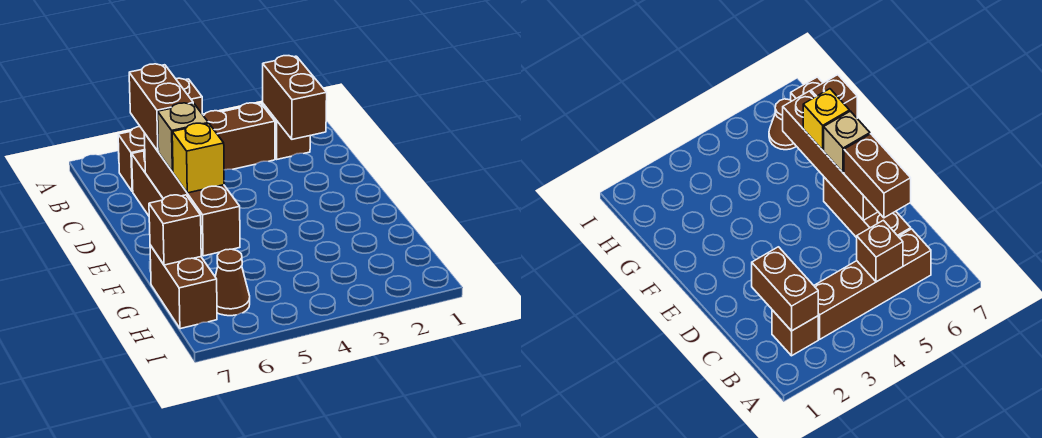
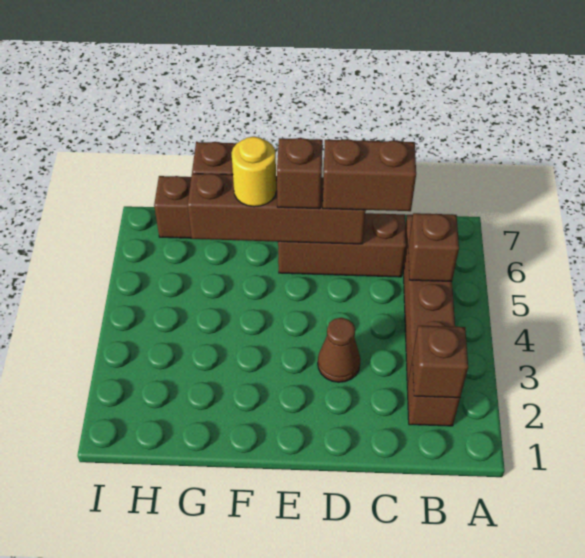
brown brick B2:C2 level 2 -> brown brick B2 level 2
tan brick E6 level 3 -> brown brick E6 level 3
yellow brick F6 level 3 -> yellow round brick F6 level 3
brown cone H6 level 1 -> brown cone D3 level 1

